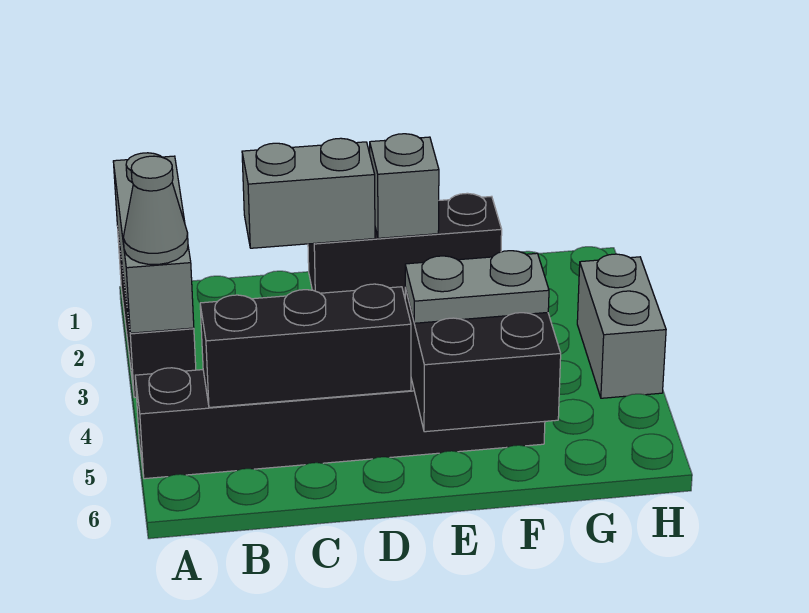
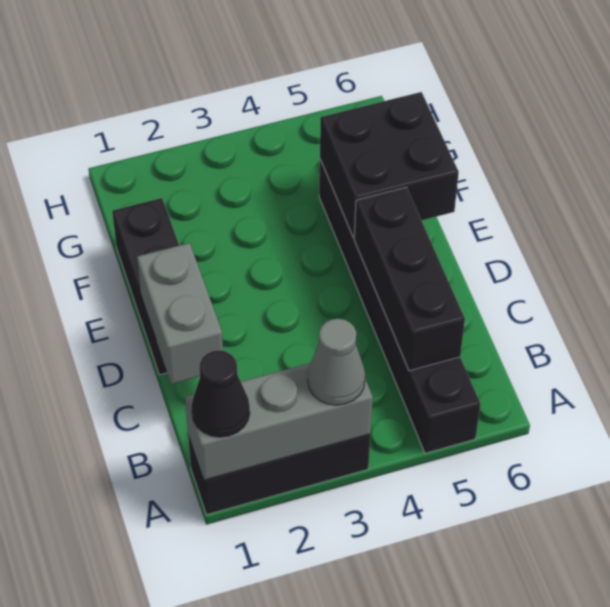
none -> black cone A1 level 3
grey brick E1 level 2 -> none
grey plate E5:F5 level 3 -> none
grey brick H3:H4 level 1 -> none

